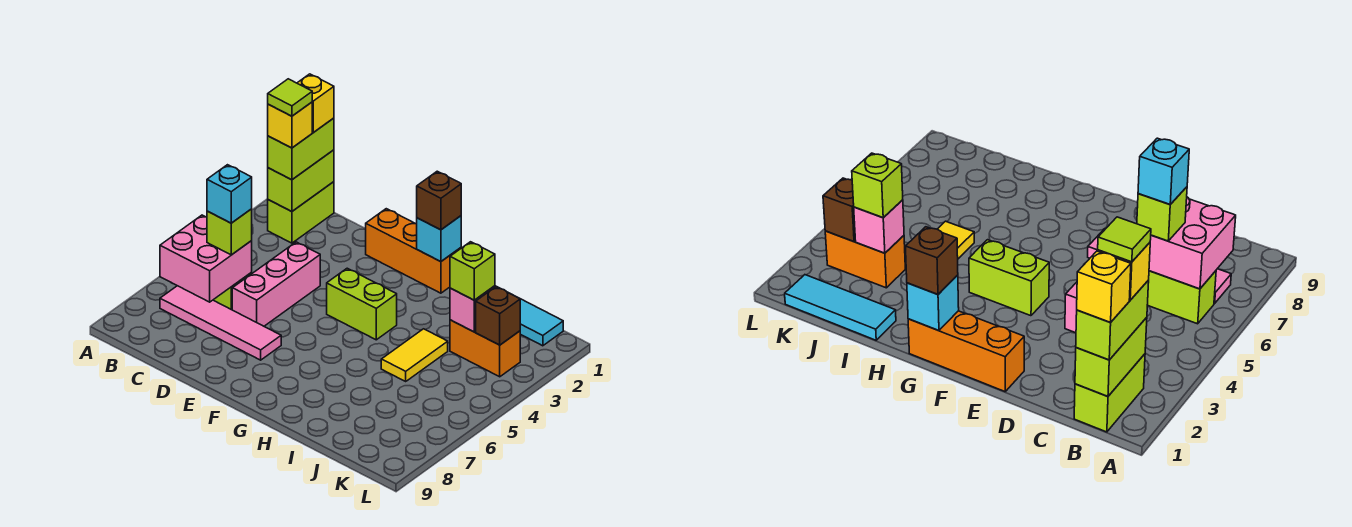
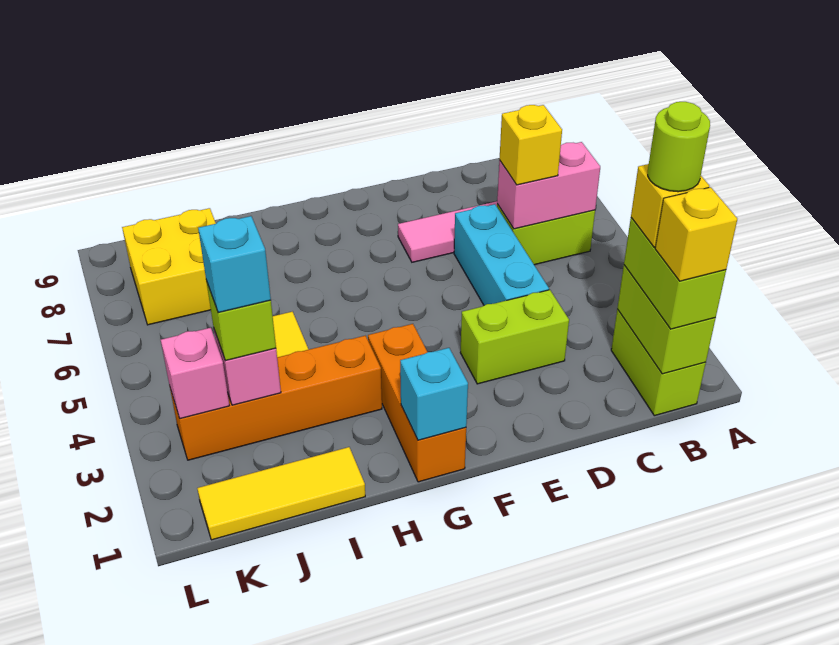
lime tile B2 level 5 -> lime round brick B2 level 5
pink brick B6:C7 level 2 -> pink brick B6:C6 level 2
lime brick C6 level 3 -> yellow brick C6 level 3
cyan brick C6 level 4 -> cyan brick J3 level 4
pink brick D4:D6 level 1 -> cyan brick D4:D6 level 1
orange brick E1:G1 level 1 -> orange brick G1:G3 level 1
lime brick F4:G4 level 1 -> lime brick D3:E3 level 1
brown brick G1 level 3 -> none
cyan tile I1:K1 level 1 -> yellow tile I1:K1 level 1
orange brick J3:K3 level 1 -> orange brick H3:K3 level 1
none -> yellow brick J7:K8 level 1
brown brick K3 level 2 -> pink brick K3 level 2

